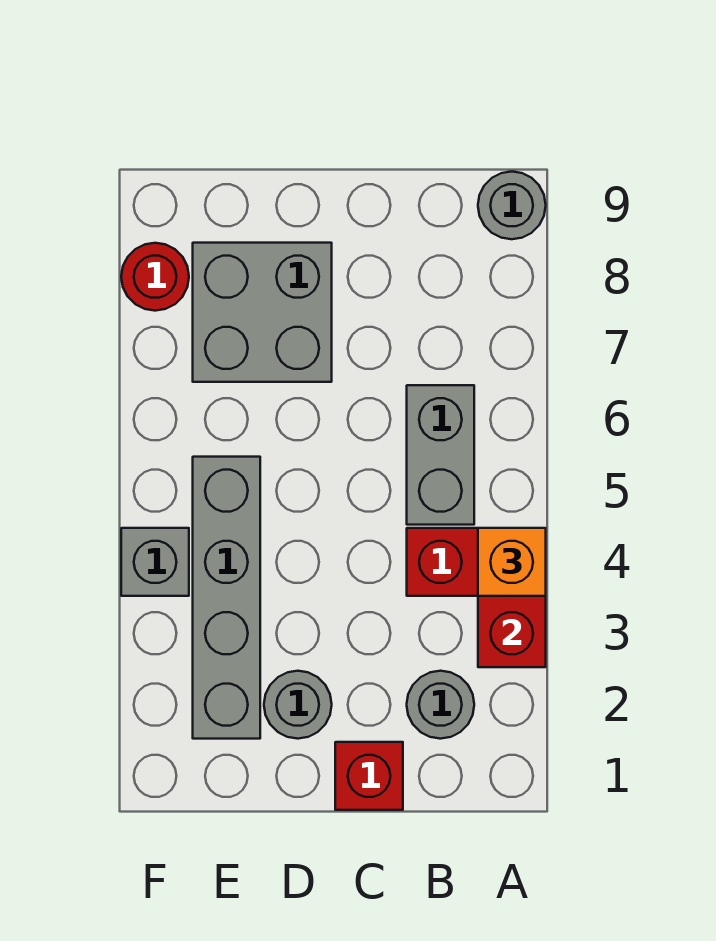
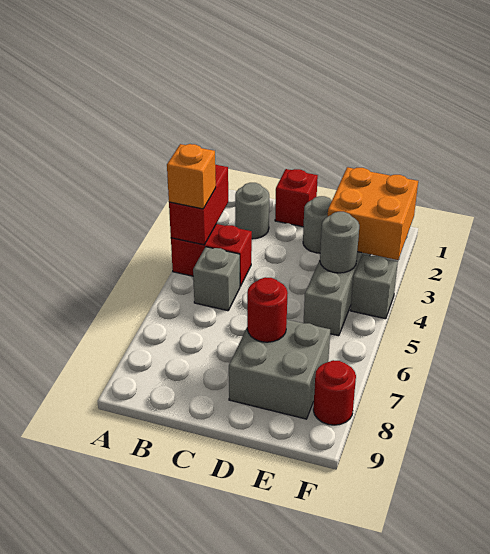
grey round brick A9 level 1 -> grey round brick E4 level 2
grey brick B5:B6 level 1 -> grey brick B5 level 1
none -> red round brick D7 level 2
none -> orange brick E2:F3 level 2

